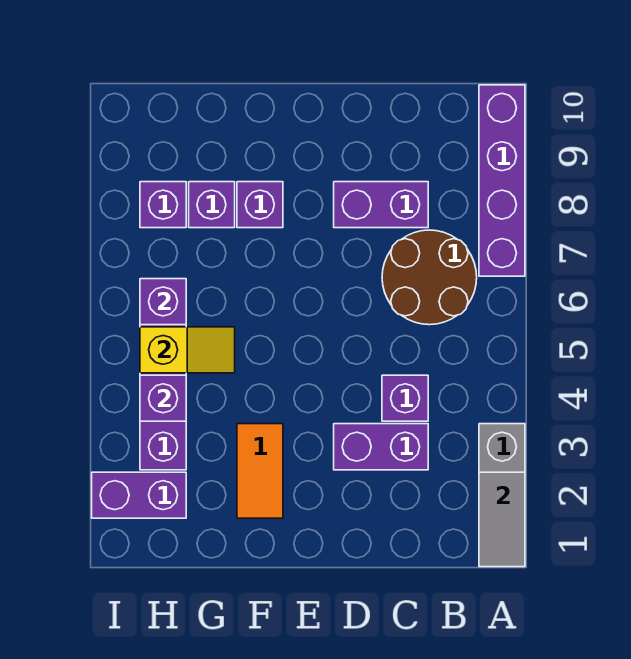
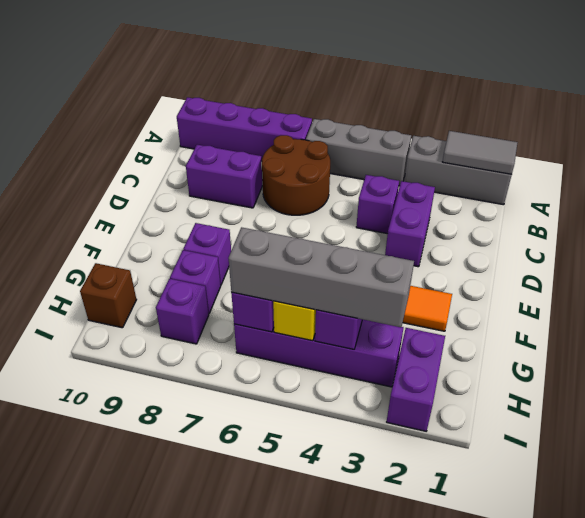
none -> grey brick A4:A6 level 1
purple brick C8:D8 level 1 -> purple brick C8:C9 level 1
none -> grey brick H3:H6 level 3
none -> brown brick H10 level 1

